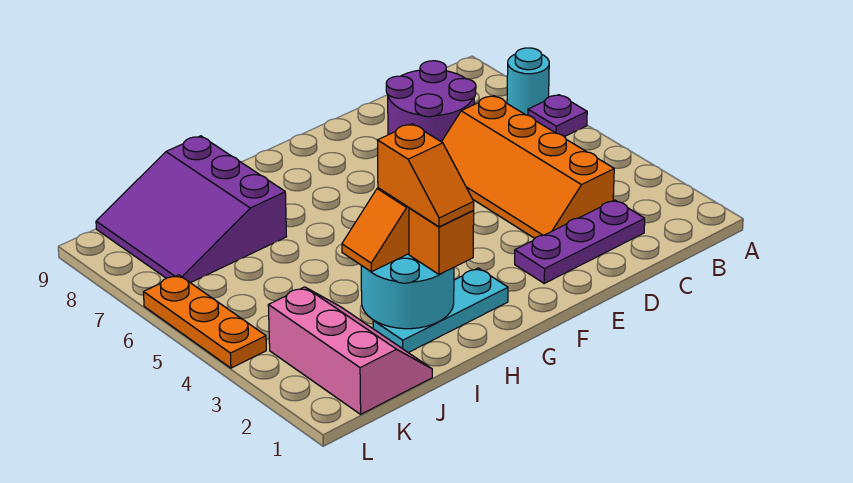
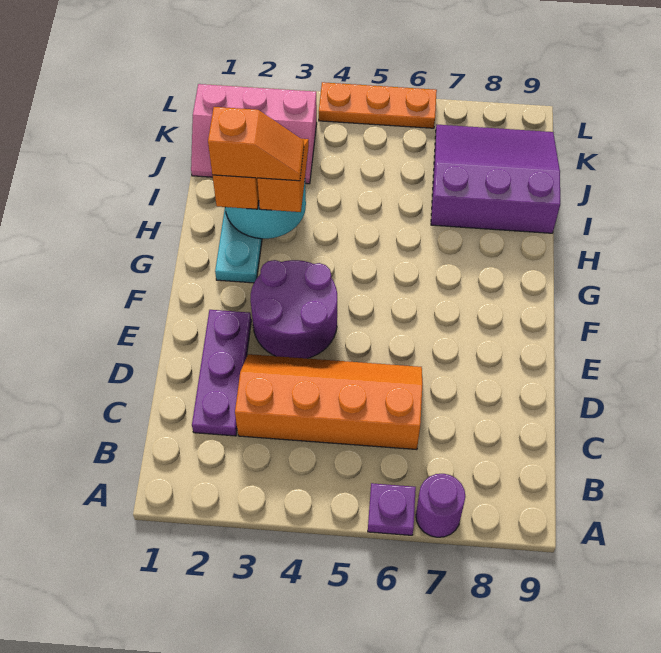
cyan round brick A7 level 1 -> purple round brick A7 level 1
purple round brick C7:D8 level 1 -> purple round brick E3:F4 level 1
orange slope H2:H3 level 4 top 3 -> orange slope H2:H3 level 4 top 2

